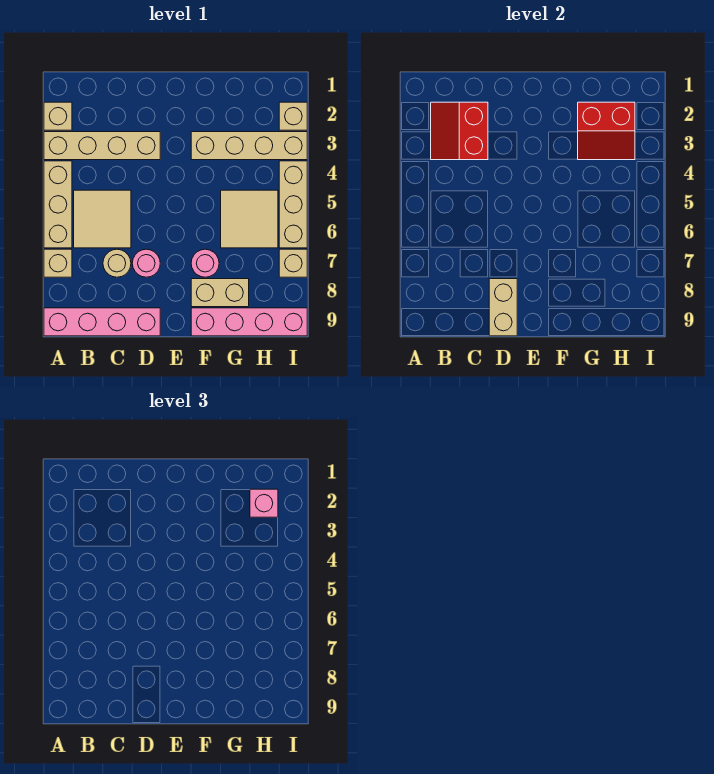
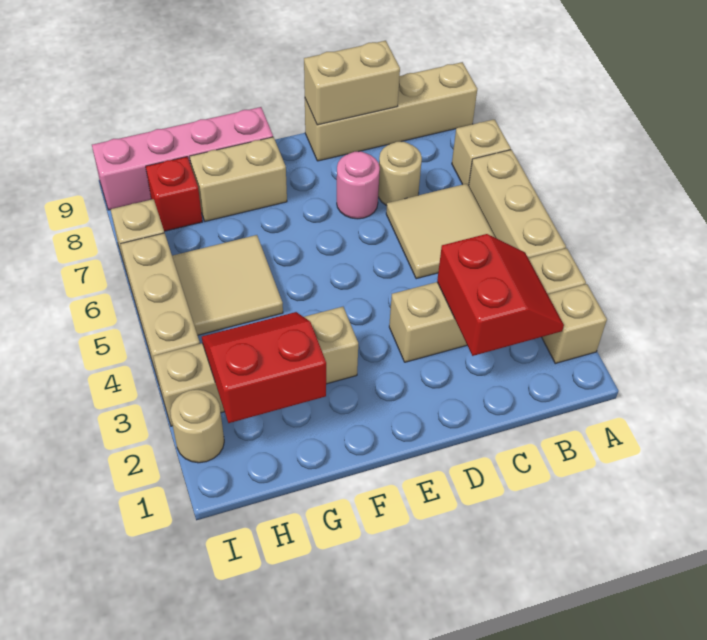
pink brick A9:D9 level 1 -> tan brick A9:D9 level 1
tan brick D8:D9 level 2 -> tan brick C9:D9 level 2
pink round brick F7 level 1 -> none
pink brick H2 level 3 -> none
none -> red brick H8 level 1
tan brick I2 level 1 -> tan round brick I2 level 1

